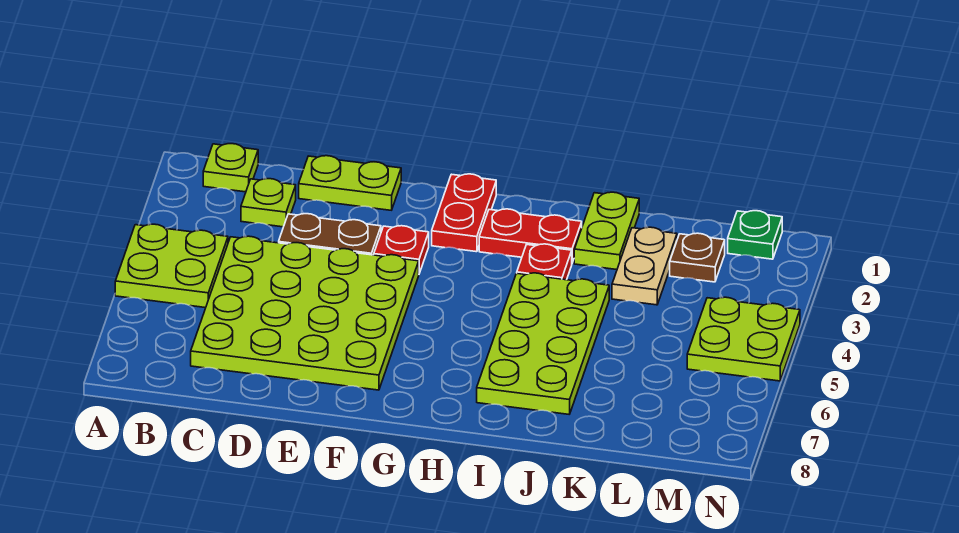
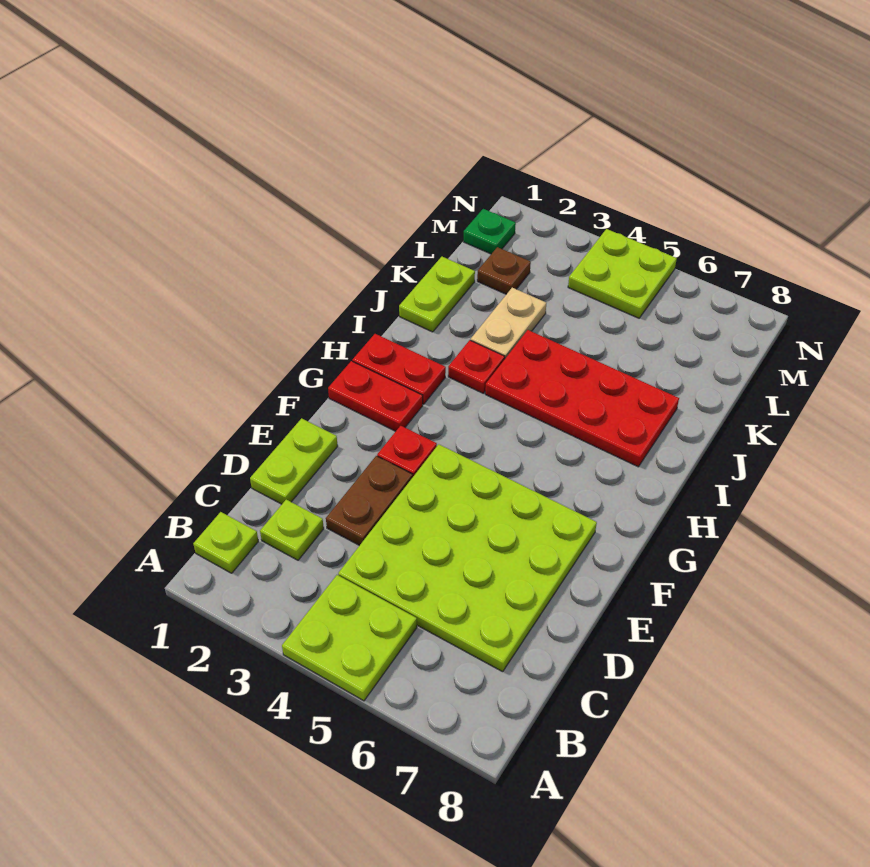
red plate H2:I2 level 1 -> red plate H1:H2 level 1
lime plate I4:J7 level 1 -> red plate I4:J7 level 1
lime plate J1:J2 level 1 -> lime plate J1:K1 level 1
tan plate K2:K3 level 1 -> tan plate J3:K3 level 1

